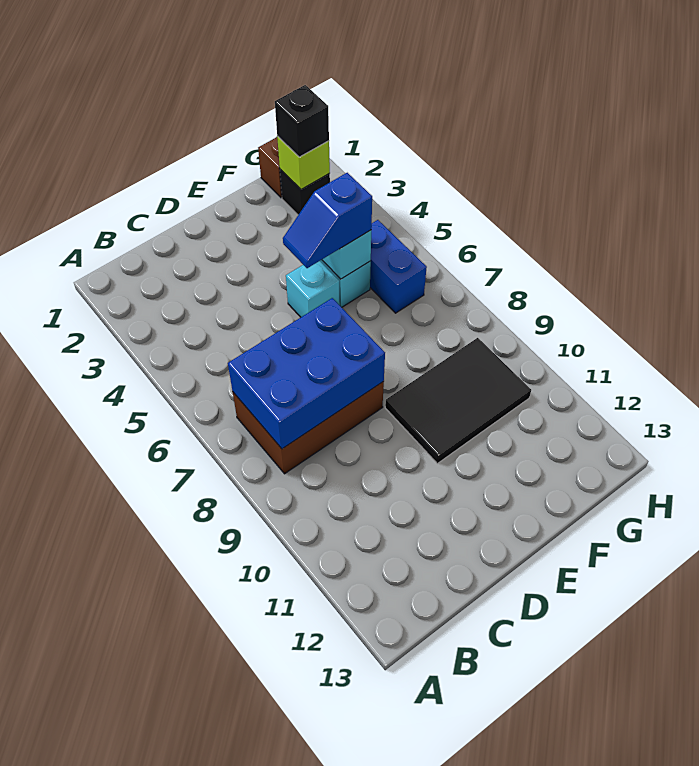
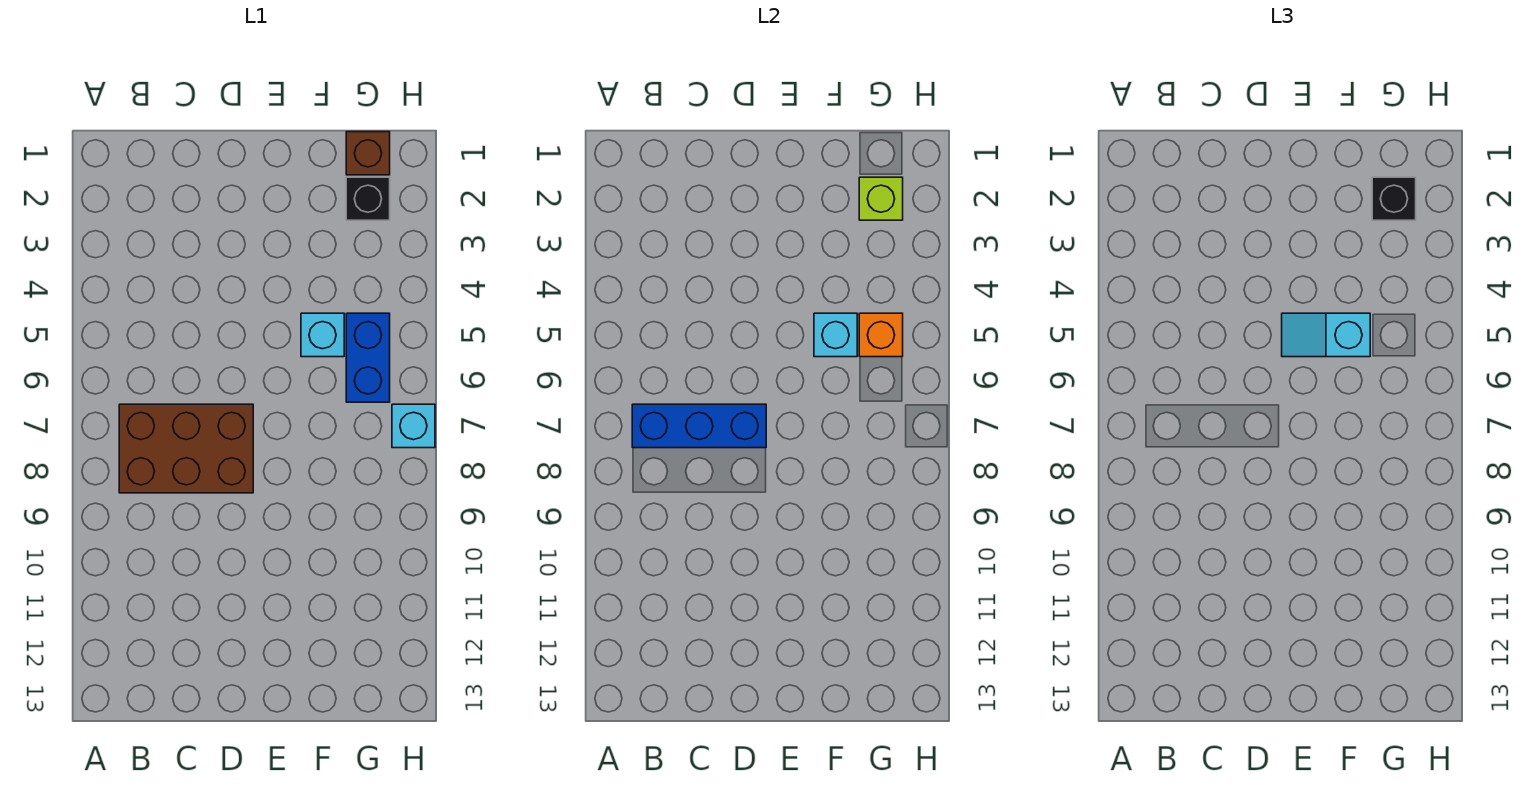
blue brick B7:D8 level 2 -> blue brick B7:D7 level 2
cyan brick E5 level 1 -> cyan brick H7 level 1
blue slope E5:F5 level 3 top F -> cyan slope E5:F5 level 3 top F
black tile E9:G10 level 1 -> none
none -> orange brick G5 level 2

